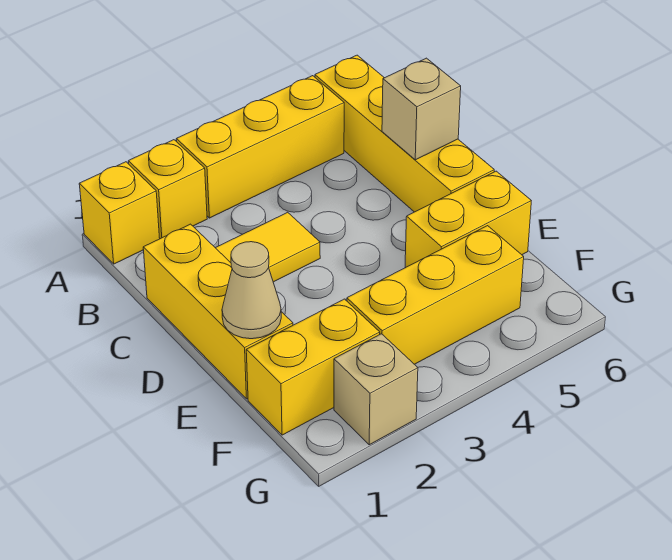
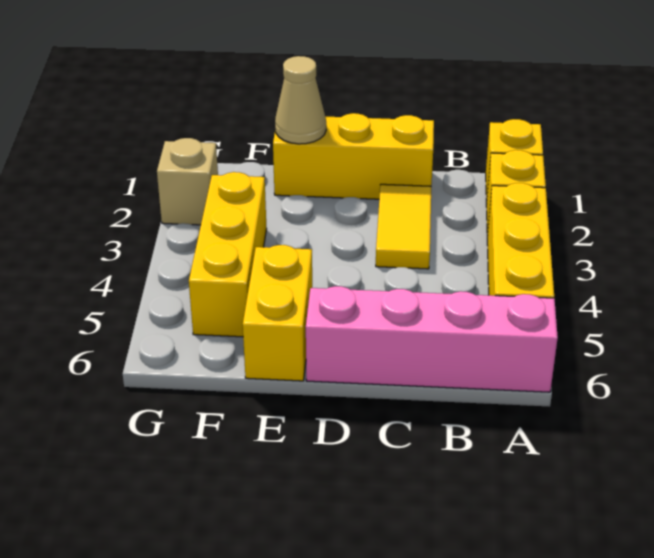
yellow brick A6:D6 level 1 -> pink brick A6:D6 level 1
tan brick C6 level 2 -> none
yellow brick F1:F2 level 1 -> none

